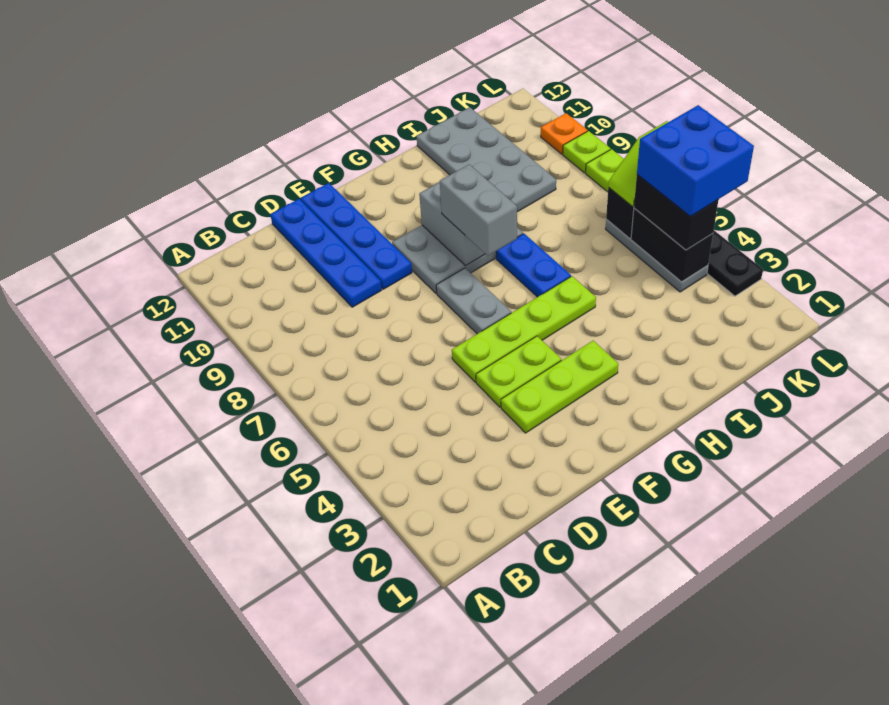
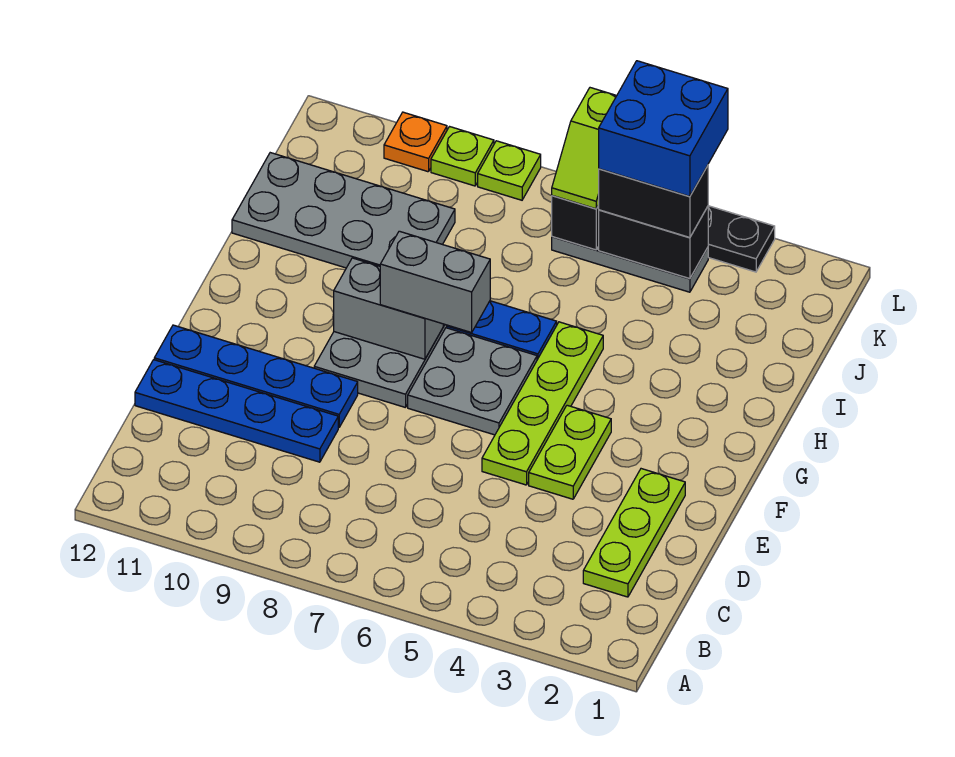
lime plate E3:G3 level 1 -> lime plate C2:E2 level 1
grey plate F6:F7 level 1 -> grey plate F6:G7 level 1

